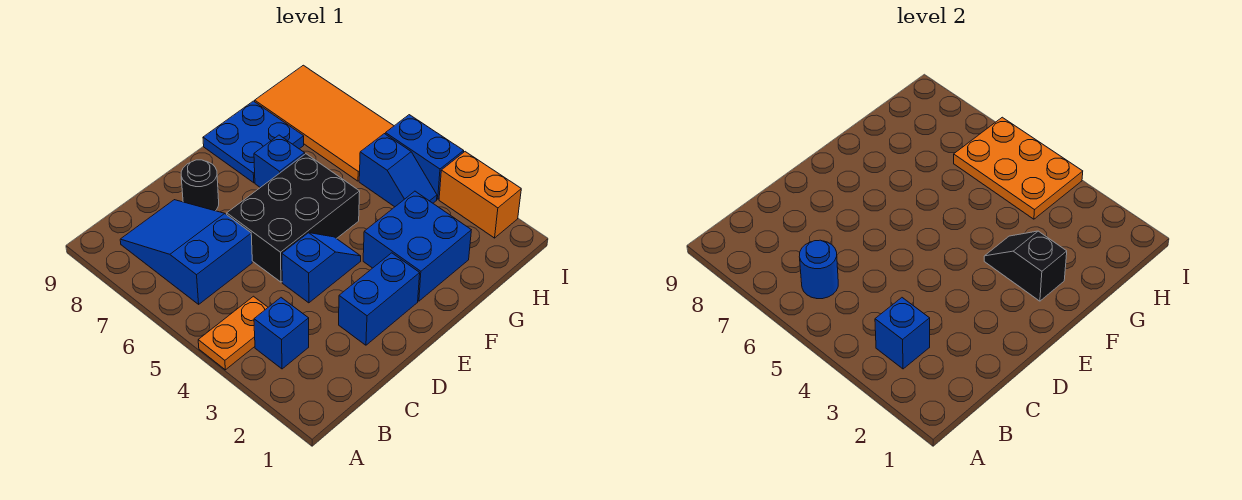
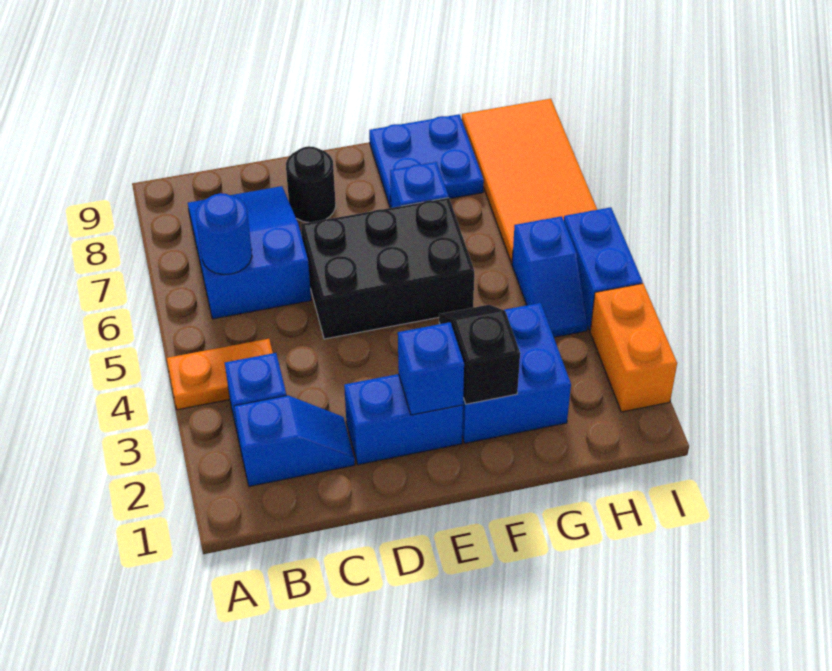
blue brick B3 level 2 -> blue brick E2 level 2
blue slope D4:E4 level 1 top D -> blue slope B2:C2 level 1 top B
orange plate H4:I6 level 2 -> none

